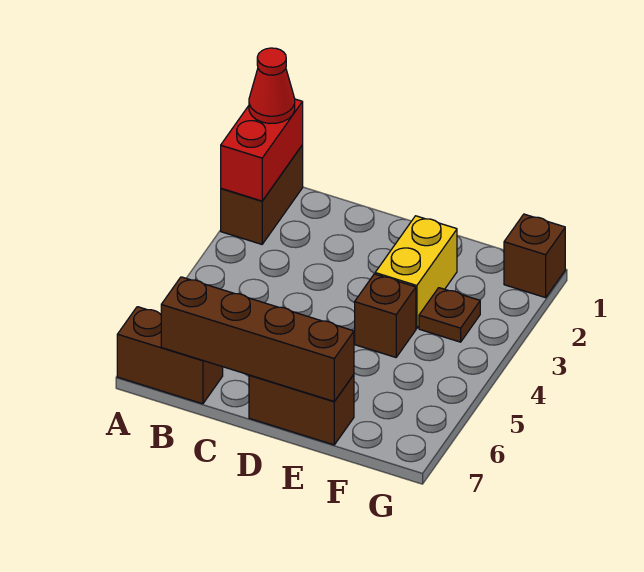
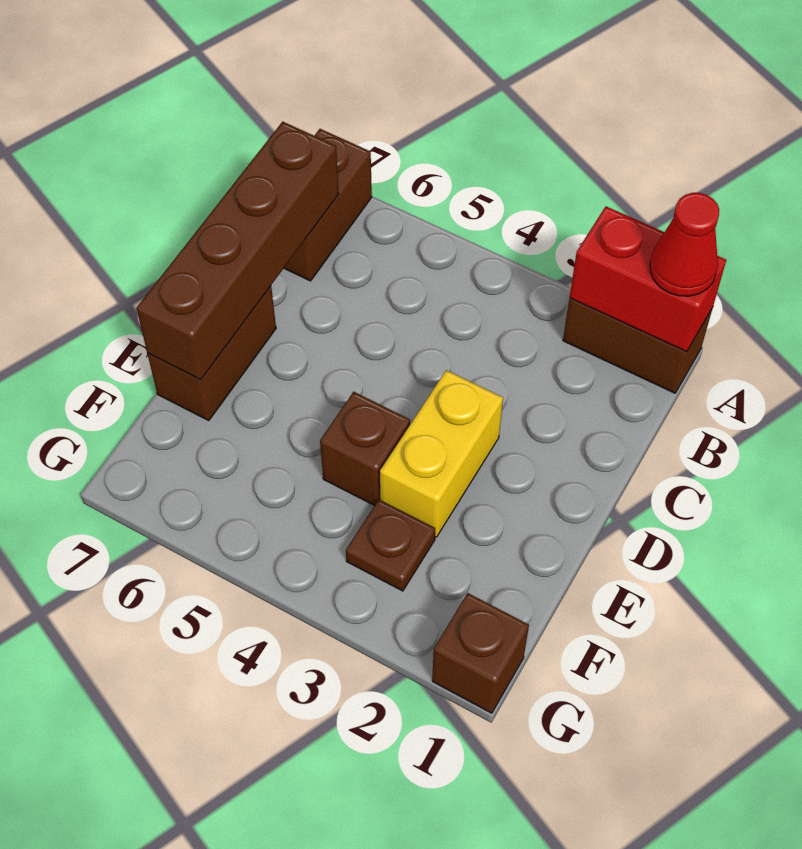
yellow brick E2:E3 level 1 -> yellow brick D3:E3 level 1

